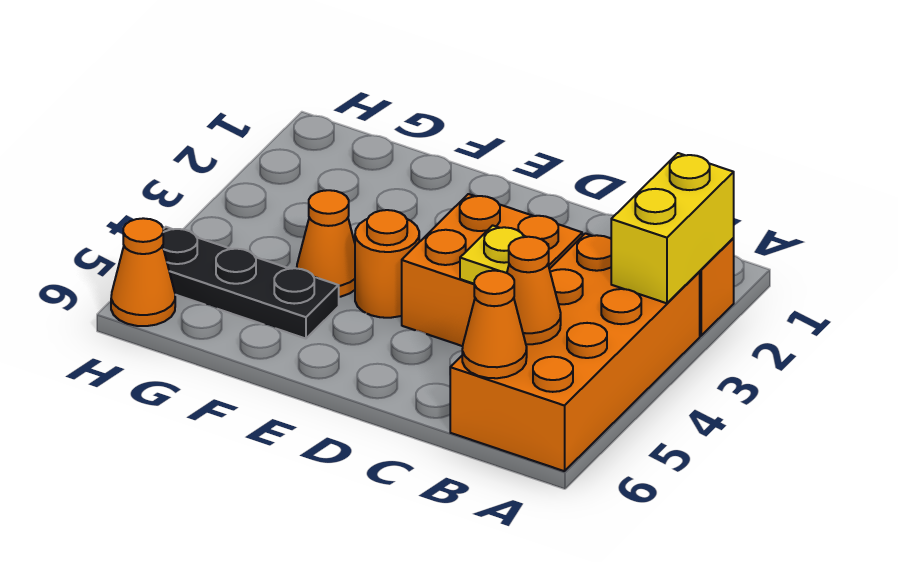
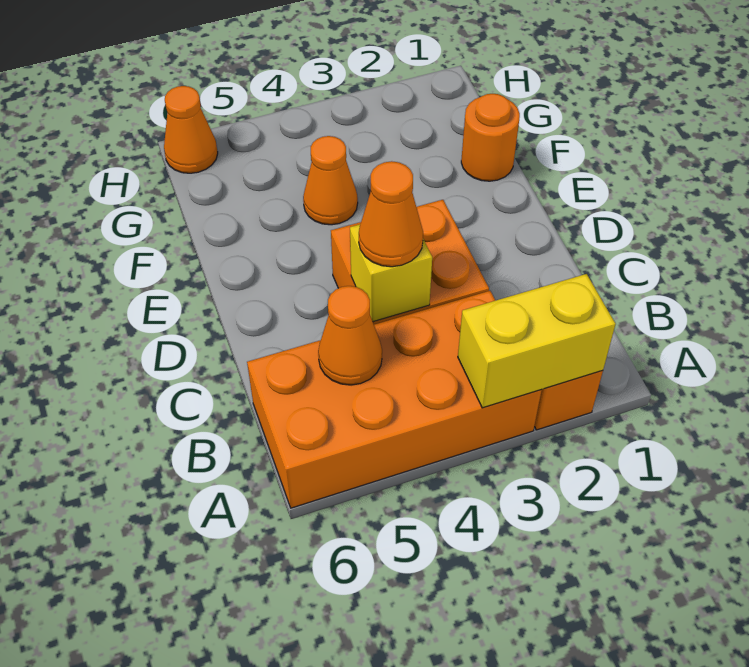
orange cone B6 level 2 -> orange cone C4 level 3
yellow plate C4 level 2 -> yellow brick C4 level 2
orange round brick E4 level 1 -> orange round brick F1 level 1
black plate F5:H5 level 1 -> none

